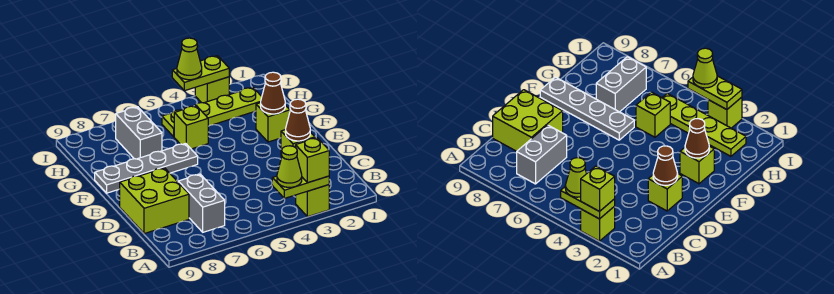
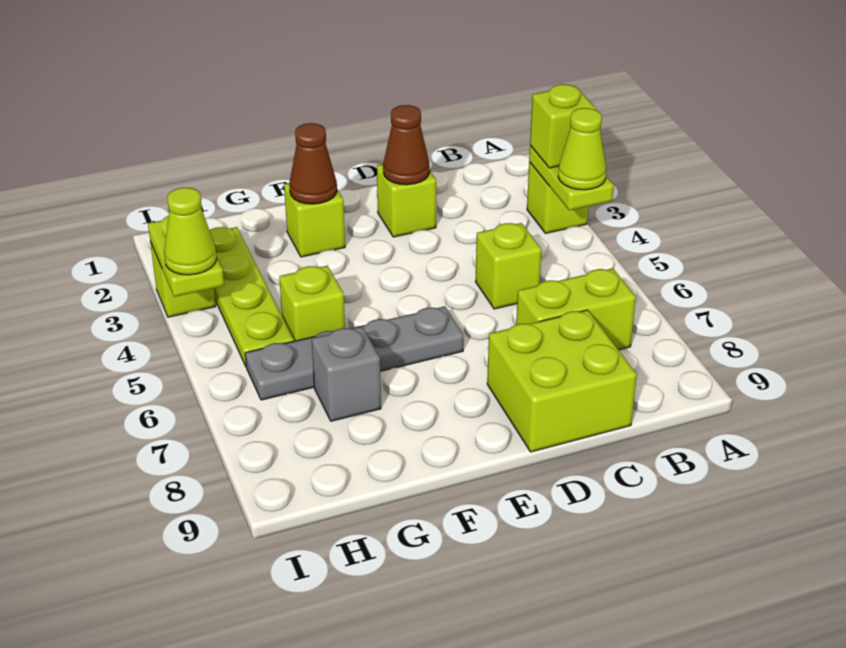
grey brick B7:C7 level 1 -> lime brick B7:C7 level 1
none -> lime brick C5 level 1
grey plate F6:F9 level 1 -> grey plate E6:H6 level 1
grey brick G7:H7 level 1 -> grey brick G7 level 1

